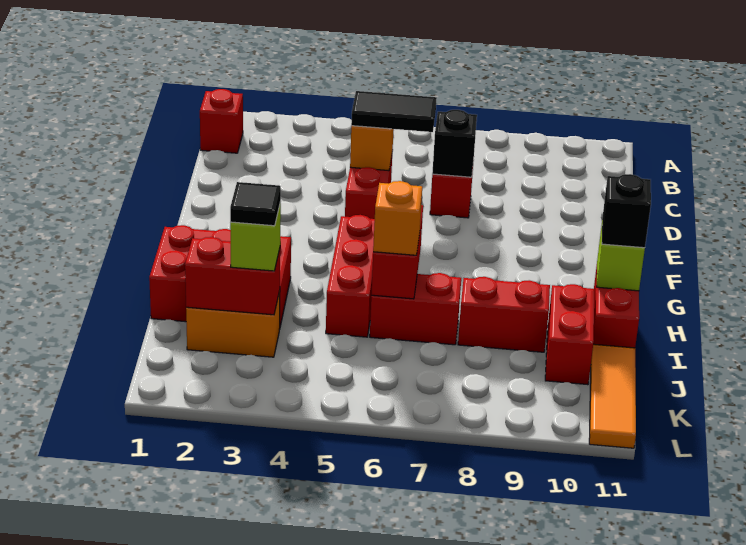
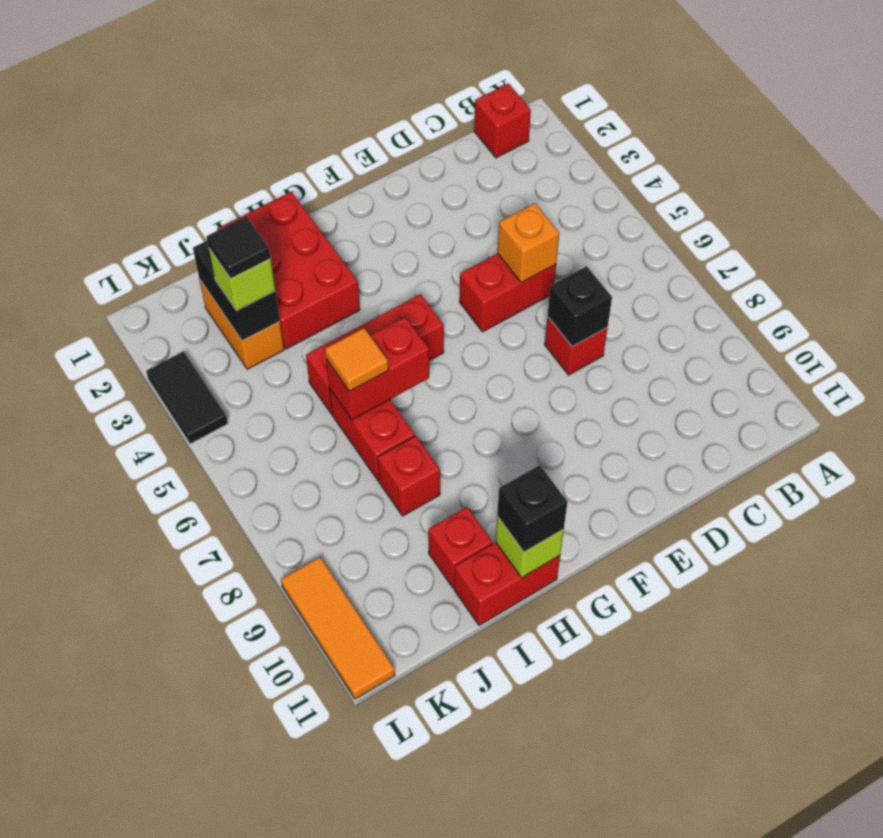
black tile D5:D6 level 3 -> black tile L3:L4 level 1
orange brick I6 level 3 -> orange tile I6 level 3
red brick I8:I9 level 1 -> red brick I8 level 1
red brick I10:J10 level 1 -> red brick I10 level 1
red brick J2:J3 level 2 -> black brick J2:J3 level 2
orange tile J11:L11 level 1 -> orange tile L9:L11 level 1

